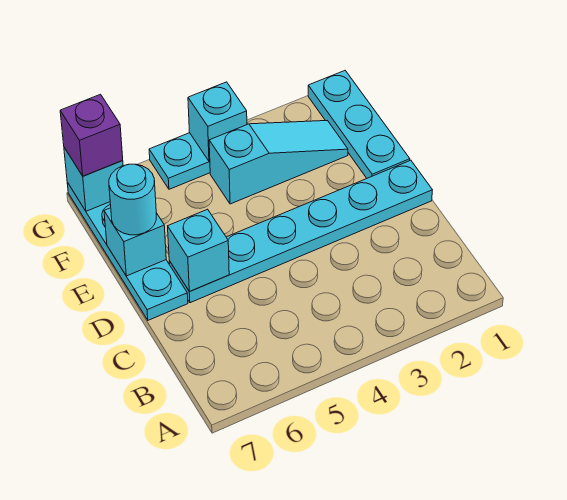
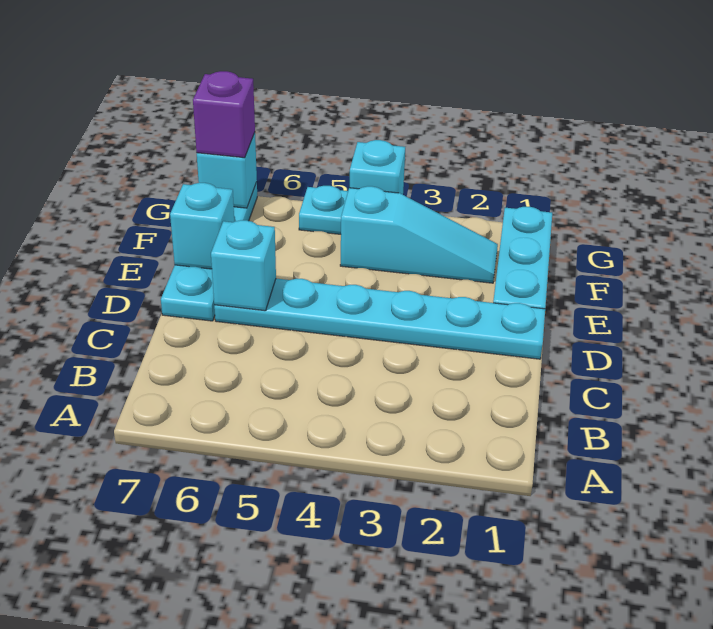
cyan round brick E7 level 3 -> none

